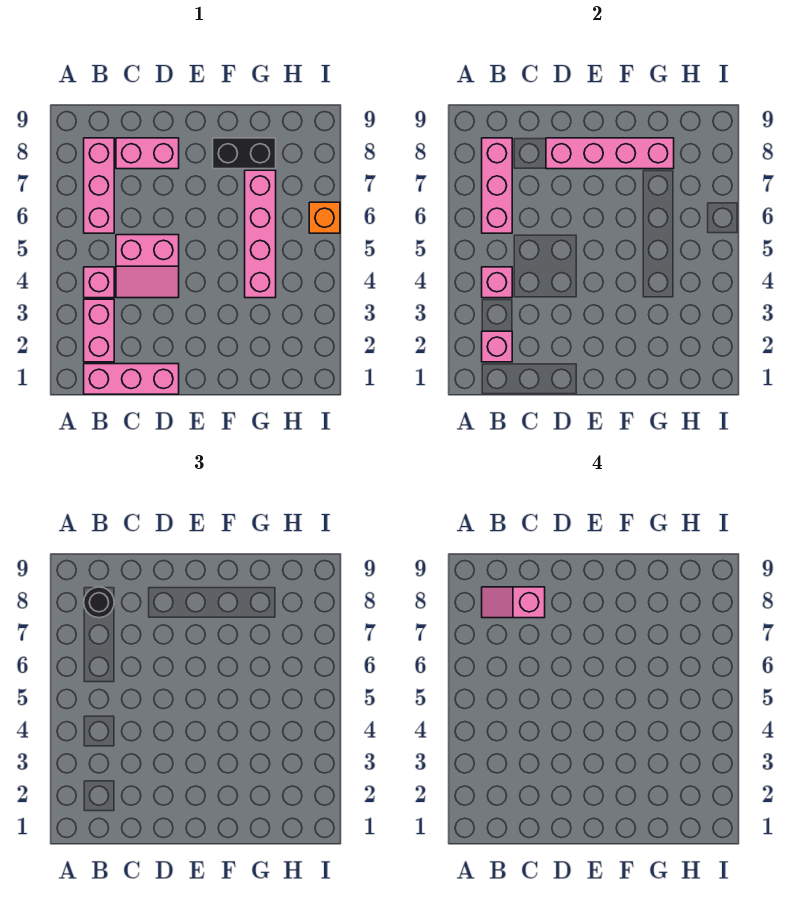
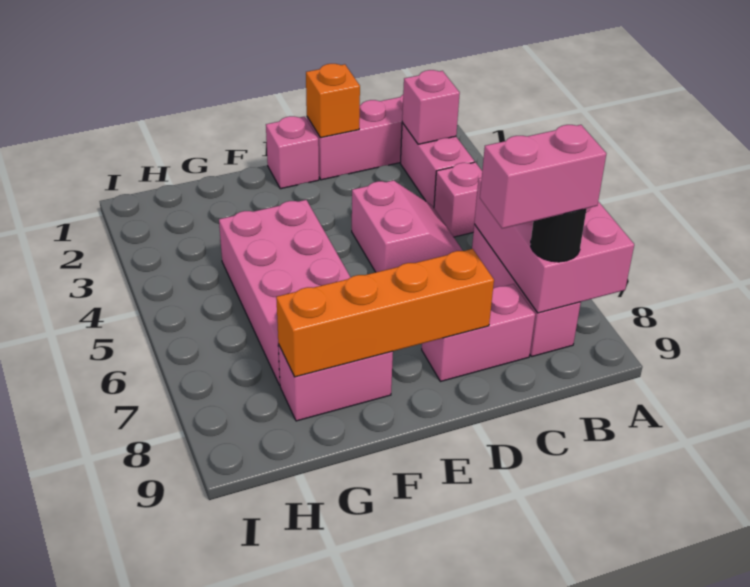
pink brick B4 level 2 -> pink brick E1 level 1
pink brick B6:B8 level 2 -> pink brick A6:B8 level 2
pink slope B8:C8 level 4 top C -> pink brick B8:C8 level 4
pink slope C4:D5 level 1 top 5 -> pink slope C4:D5 level 1 top D
pink brick D8:G8 level 2 -> orange brick D8:G8 level 2
black brick F8:G8 level 1 -> pink brick F8:G8 level 1
pink brick G4:G7 level 1 -> pink brick F4:G7 level 1
orange brick I6 level 1 -> orange brick D1 level 2

